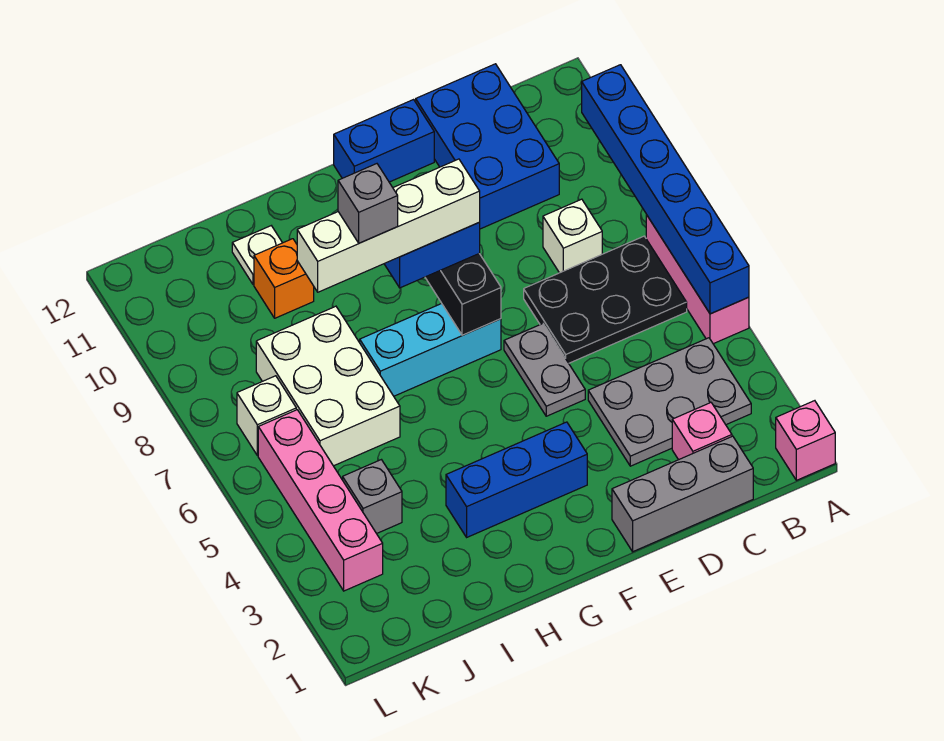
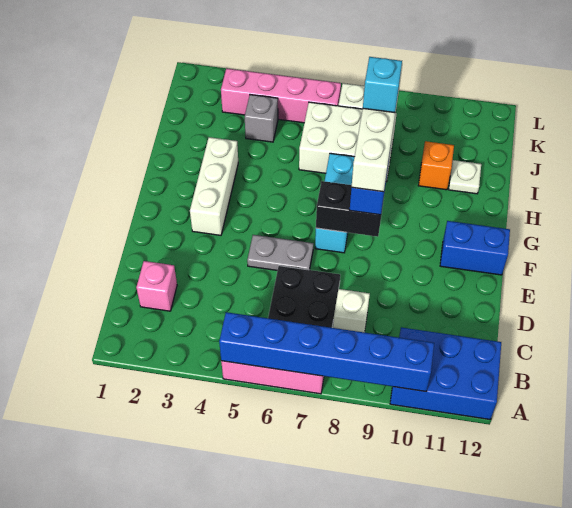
pink brick A1 level 1 -> none
grey plate B3:D4 level 1 -> none
grey brick C1:E1 level 1 -> none
blue brick C10:D12 level 1 -> blue brick A10:B12 level 1
blue brick E12:F12 level 1 -> blue brick F11:F12 level 1
blue brick F3:H3 level 1 -> white brick F3:H3 level 1
grey brick H8 level 5 -> cyan brick H8 level 5

